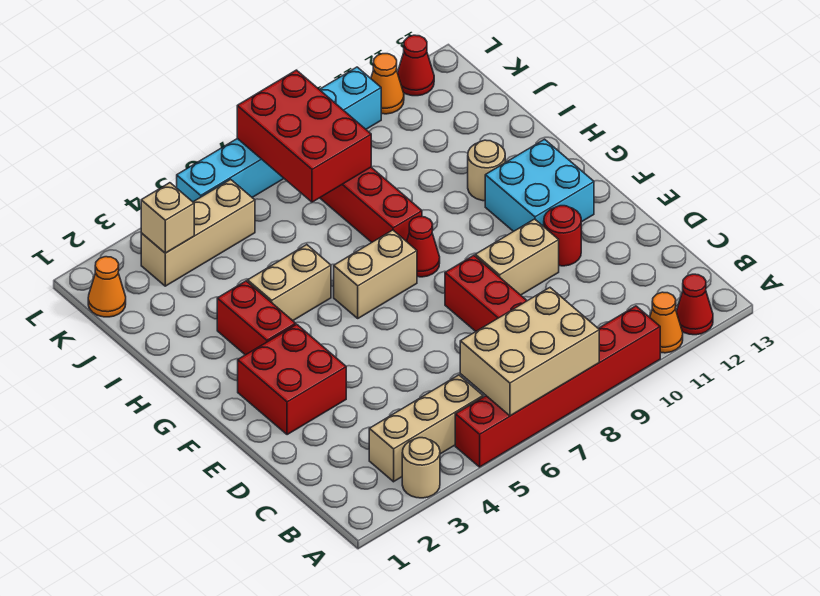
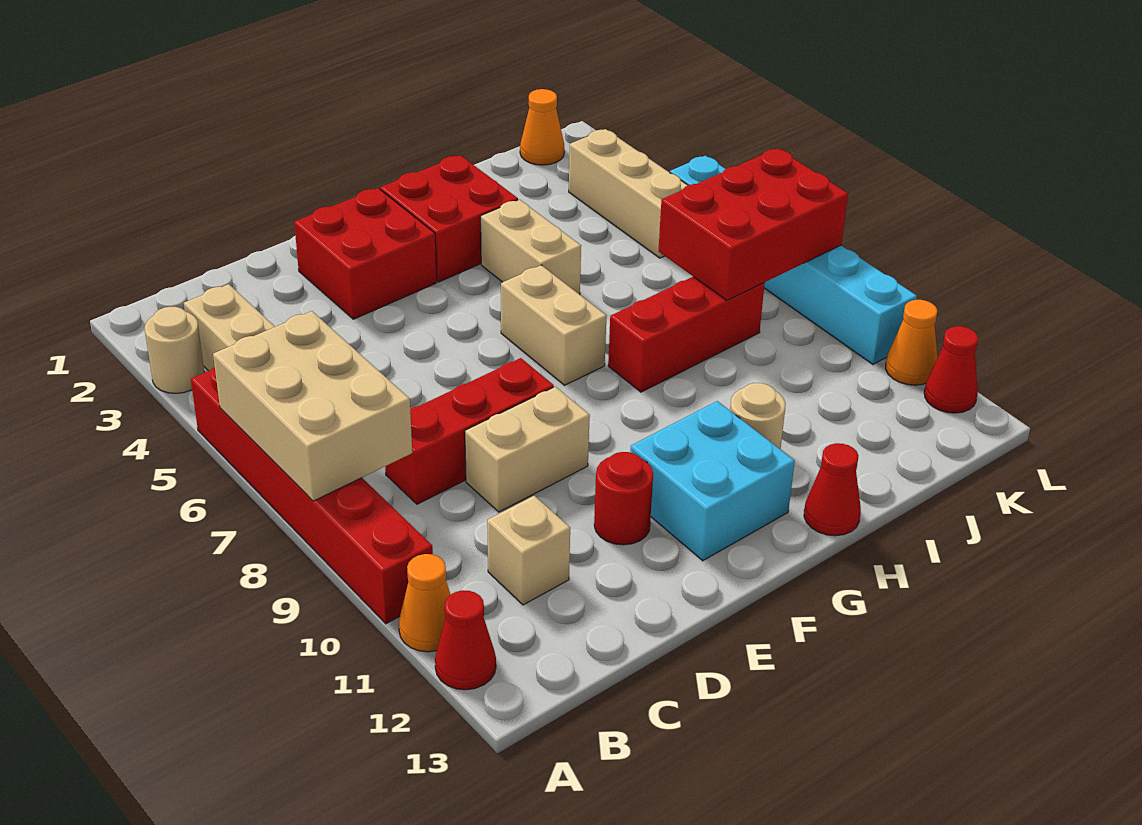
tan brick E9:E10 level 1 -> tan brick D9:E9 level 1
red brick G3:H3 level 1 -> red brick G2:H3 level 1
red cone G8 level 1 -> red cone H13 level 1
tan brick K3 level 2 -> tan brick C11 level 1

